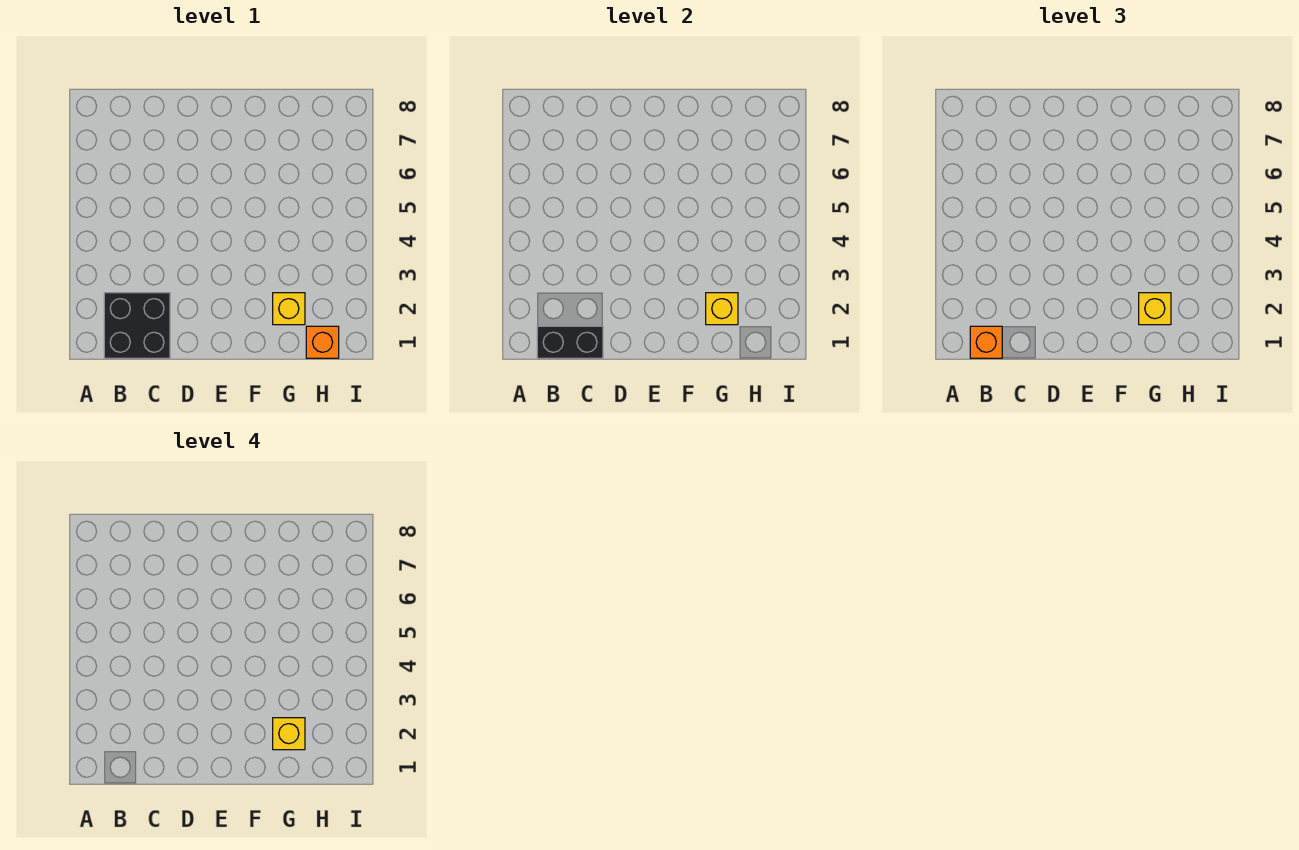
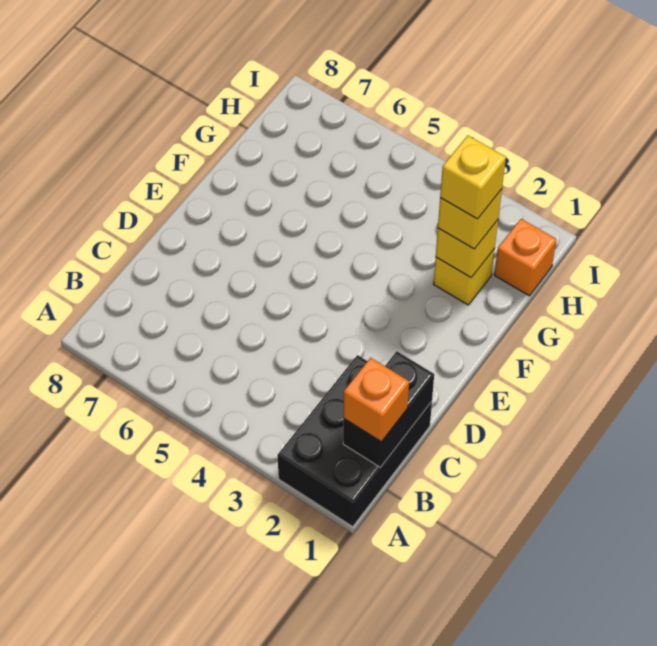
black brick B1:C2 level 1 -> black brick A1:C2 level 1

